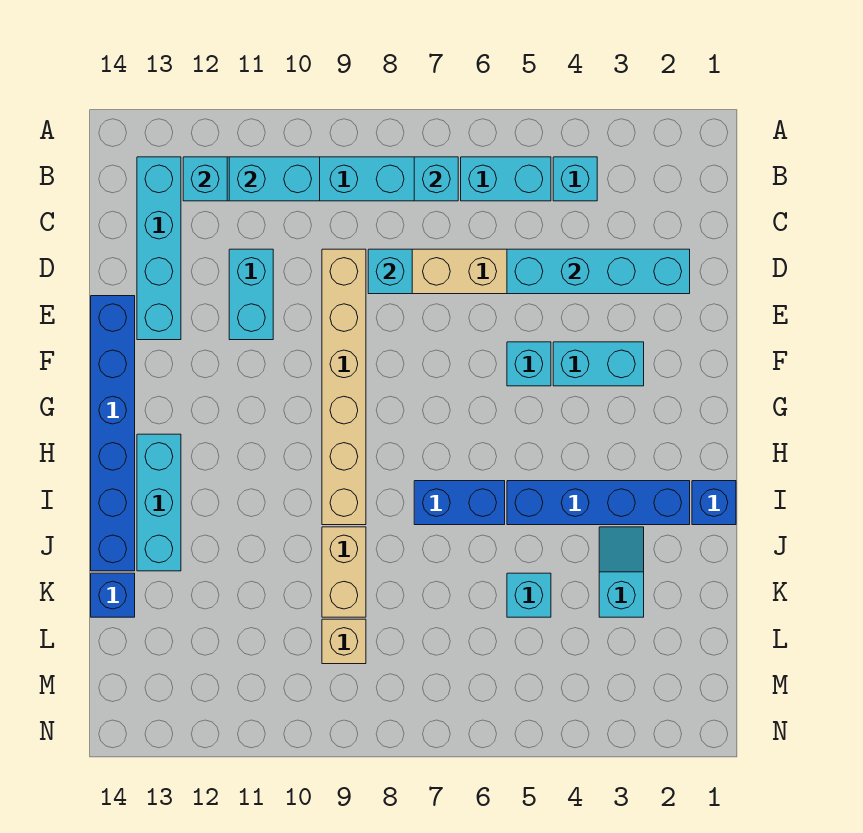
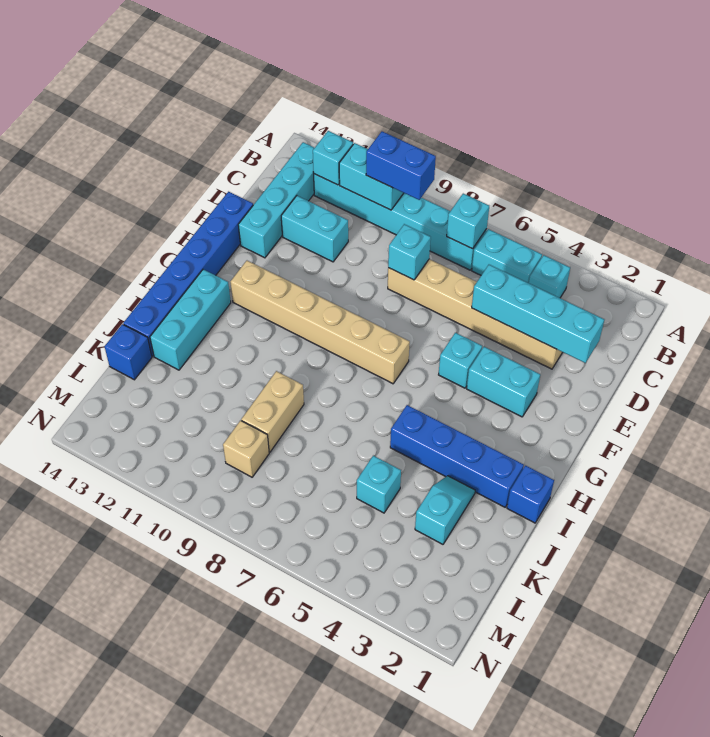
tan brick D9:I9 level 1 -> tan brick G7:G12 level 1
cyan brick D11:E11 level 1 -> cyan brick D11:D12 level 1
blue brick I6:I7 level 1 -> blue brick B9:B10 level 3

